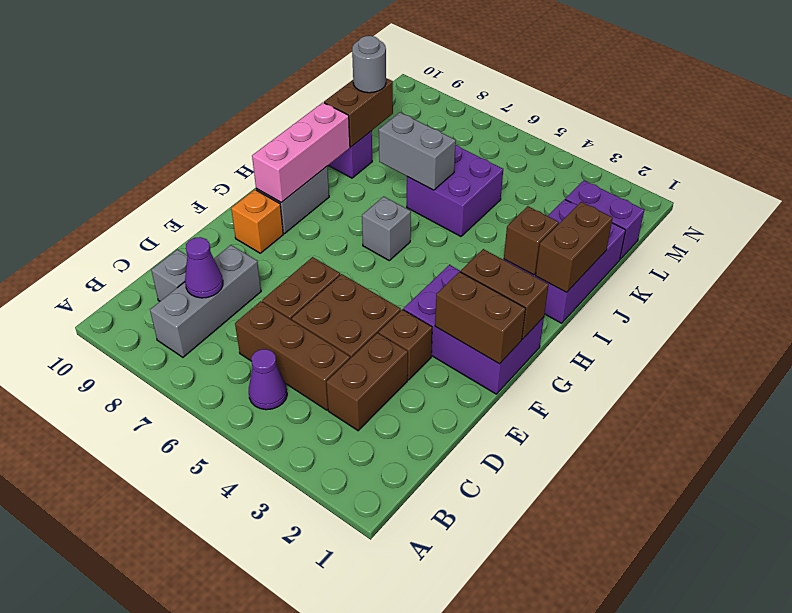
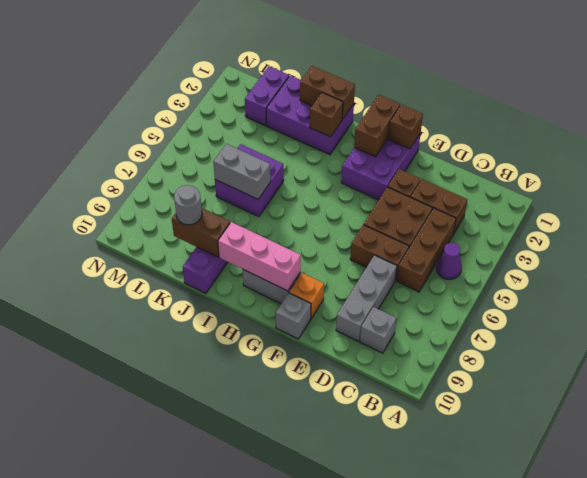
grey brick B8:D8 level 1 -> grey brick D7:D9 level 1
purple cone C8 level 2 -> none
brown brick F1:F2 level 2 -> brown brick F1 level 2
grey brick H6 level 1 -> grey brick F10 level 1
grey brick J6:J7 level 2 -> grey brick J6:K6 level 2

